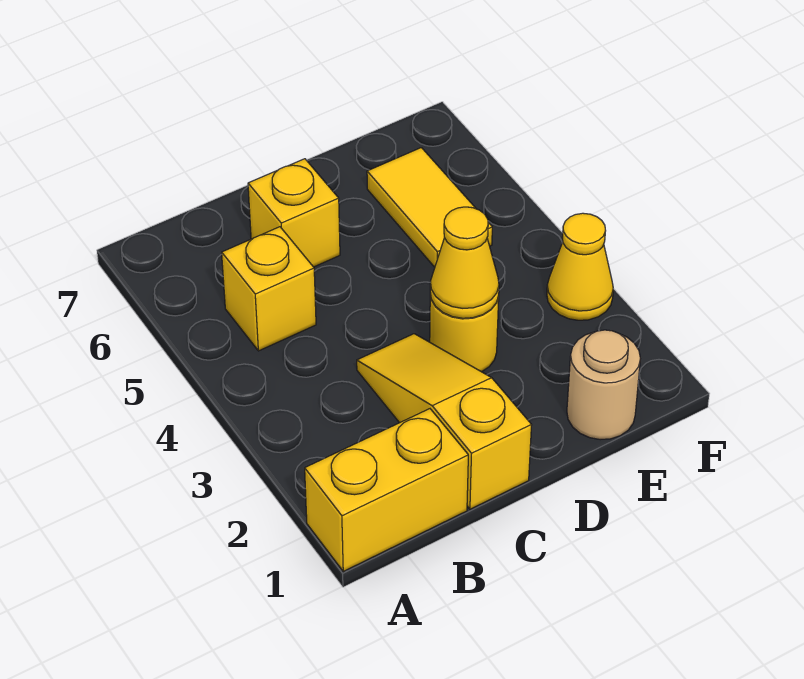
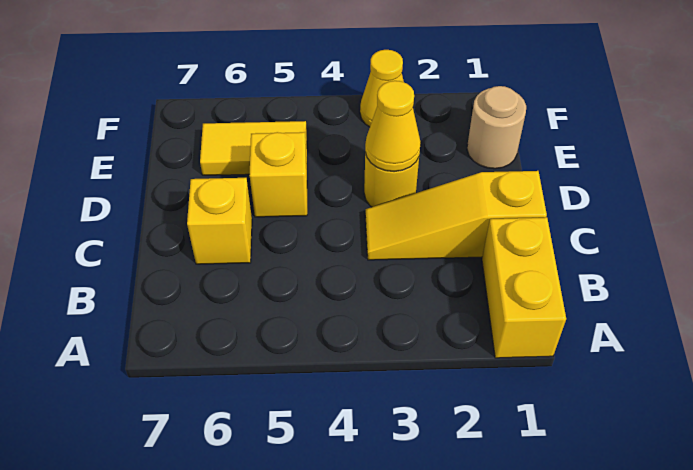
yellow brick B5 level 1 -> yellow brick D5 level 1

